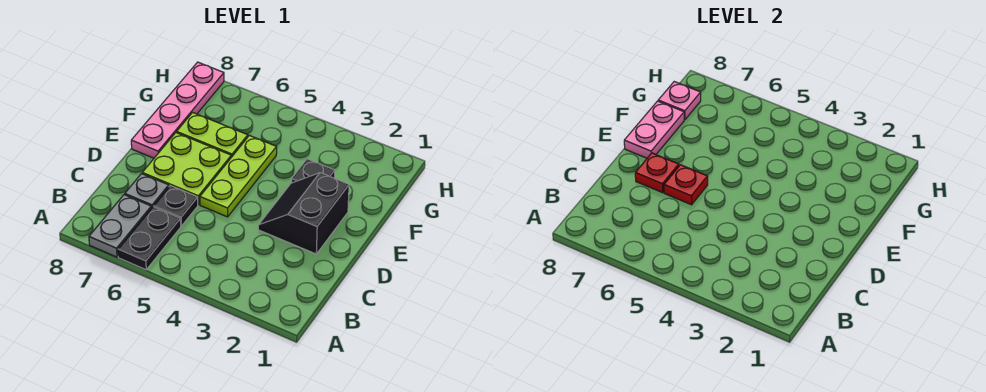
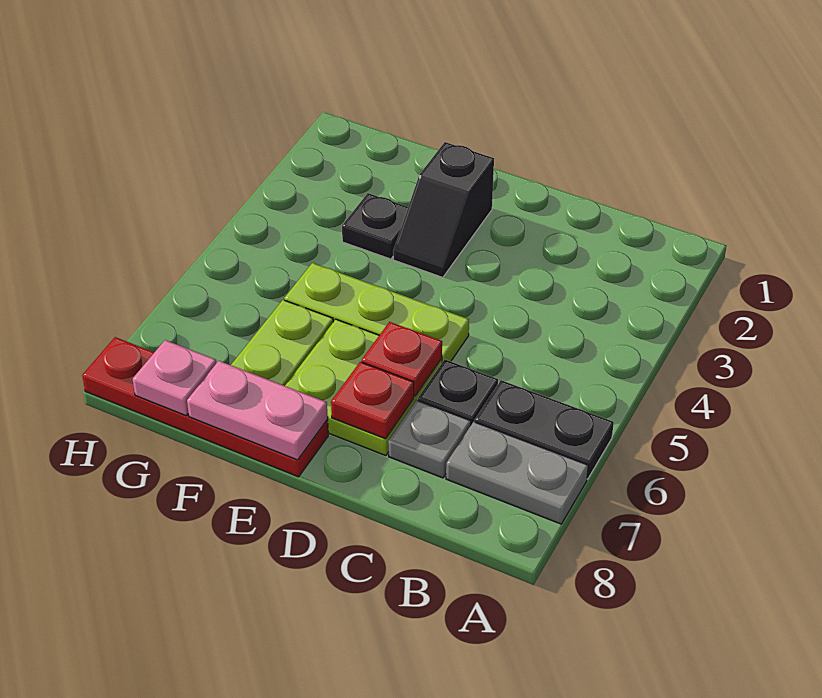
black slope D2:E3 level 1 top 2 -> black slope E2:E3 level 1 top 2
pink plate E8:H8 level 1 -> red plate E8:H8 level 1

